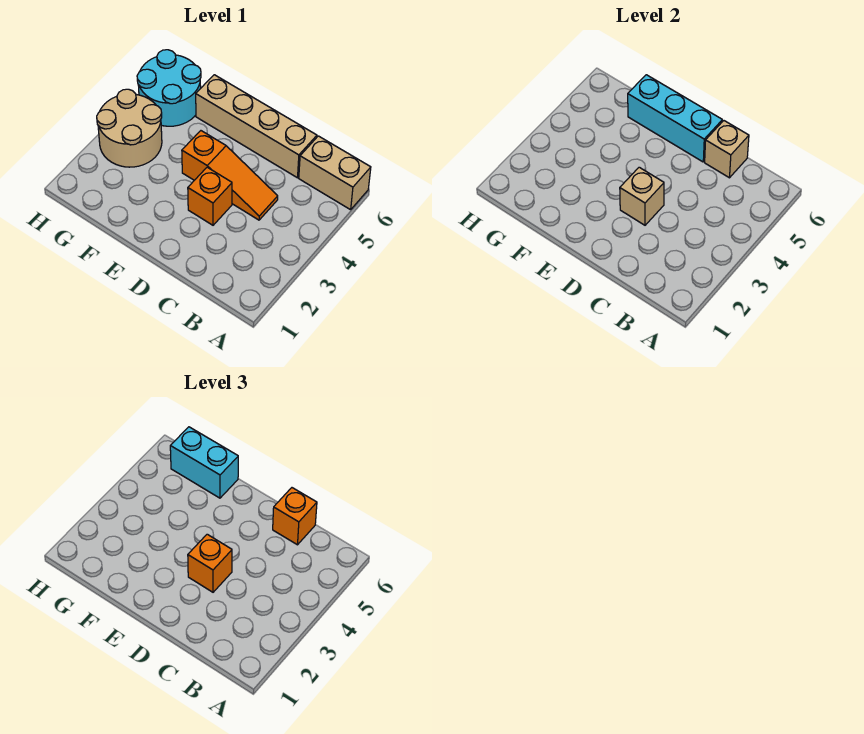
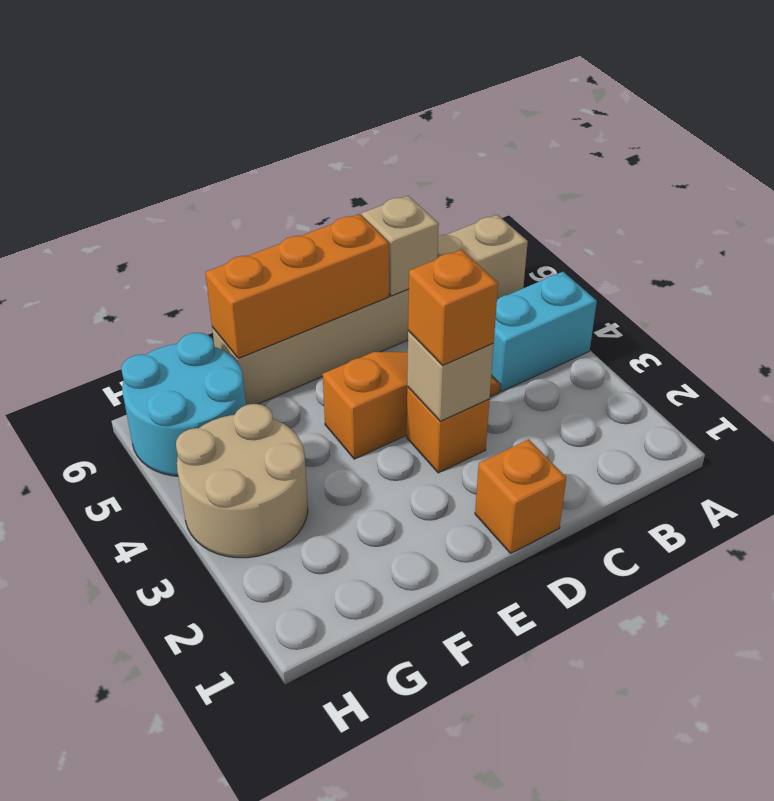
orange brick C6 level 3 -> orange brick D1 level 1
cyan brick D6:F6 level 2 -> orange brick D6:F6 level 2
cyan brick F6:G6 level 3 -> cyan brick A4:B4 level 1

